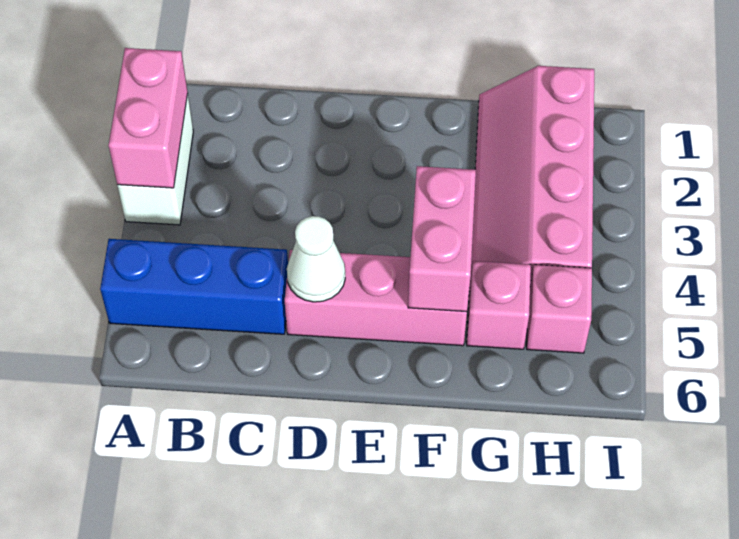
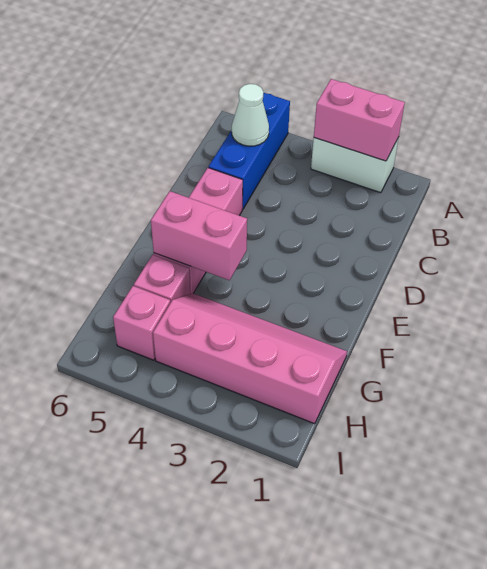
white cone D5 level 2 -> white cone B5 level 2

